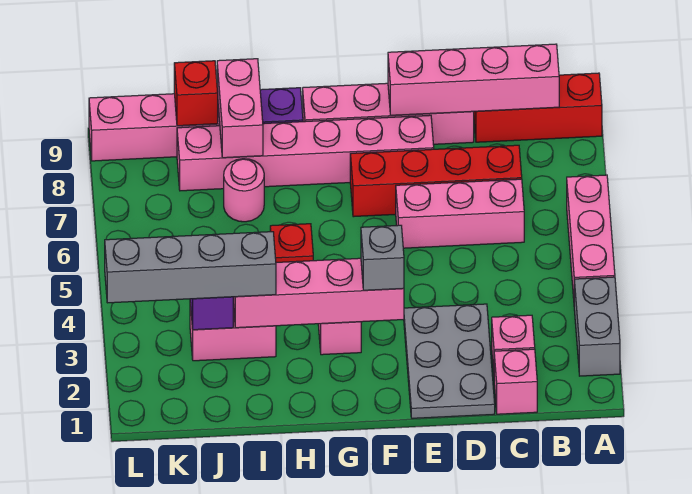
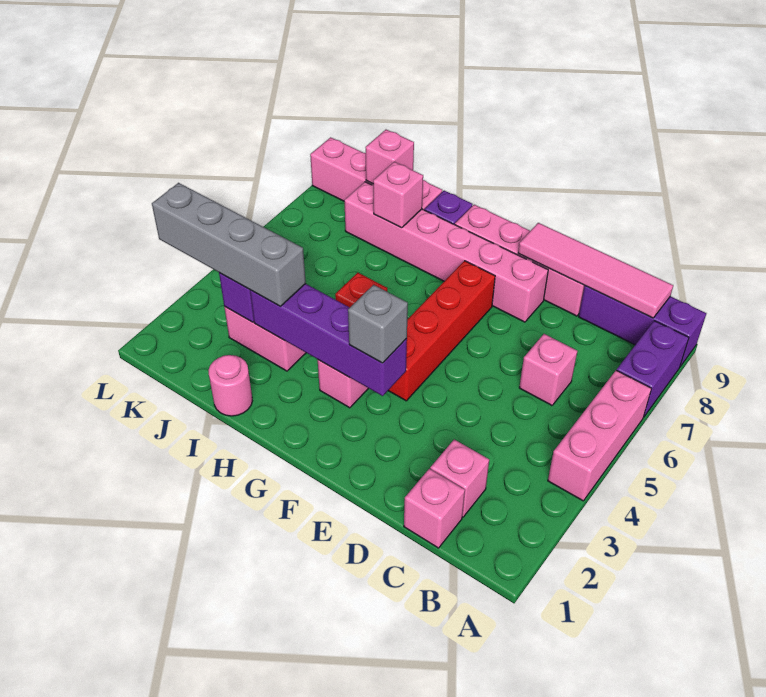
grey brick A2:A3 level 1 -> none
none -> purple brick A7:A8 level 1
red brick A9:C9 level 1 -> purple brick A9:C9 level 1
pink brick B9:E9 level 2 -> pink tile B9:E9 level 2
pink brick C6:E6 level 1 -> pink brick C6 level 1
red brick C7:F7 level 1 -> red brick F4:F7 level 1
grey plate D1:E3 level 1 -> none
pink brick F3:I3 level 2 -> purple brick F3:I3 level 2
pink round brick I7 level 1 -> pink round brick I1 level 1
pink brick I8:I9 level 2 -> pink brick I8 level 2
red brick J9 level 2 -> pink brick J9 level 2

